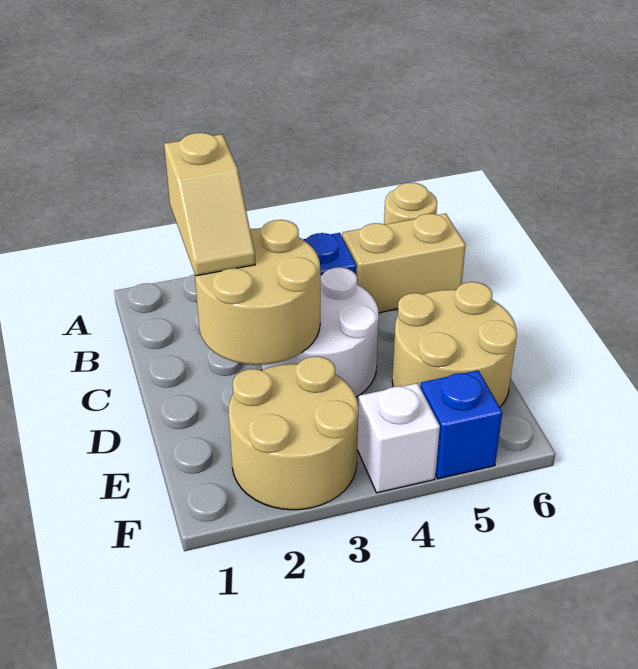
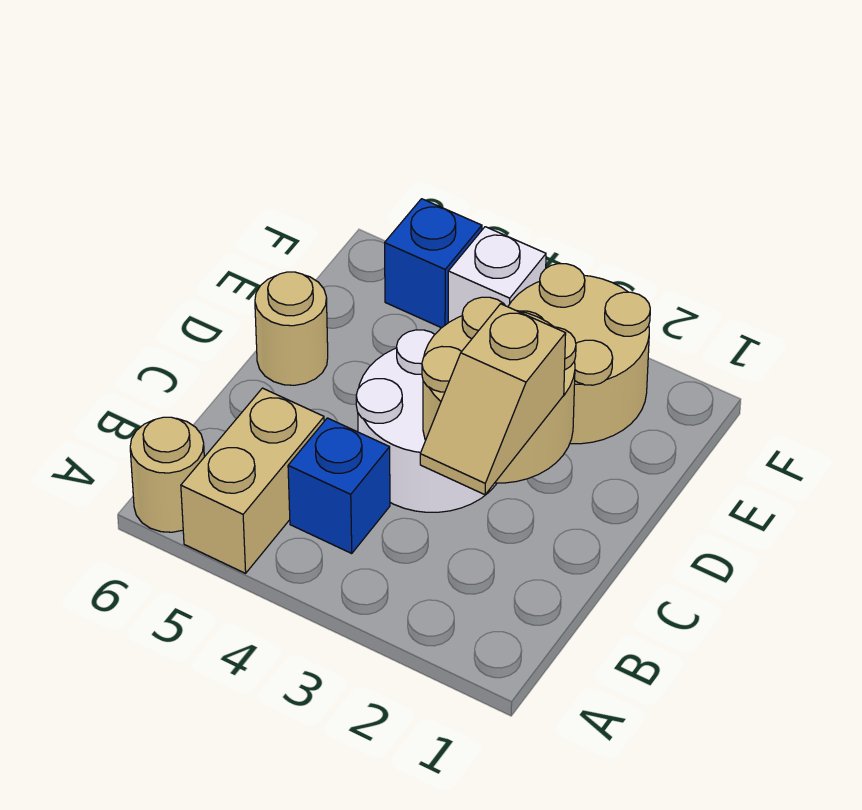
tan slope B2:C2 level 3 top B -> tan slope B2:C2 level 3 top C
tan brick B5:B6 level 1 -> tan brick A5:B5 level 1
tan round brick D5:E6 level 1 -> tan round brick D6 level 1

